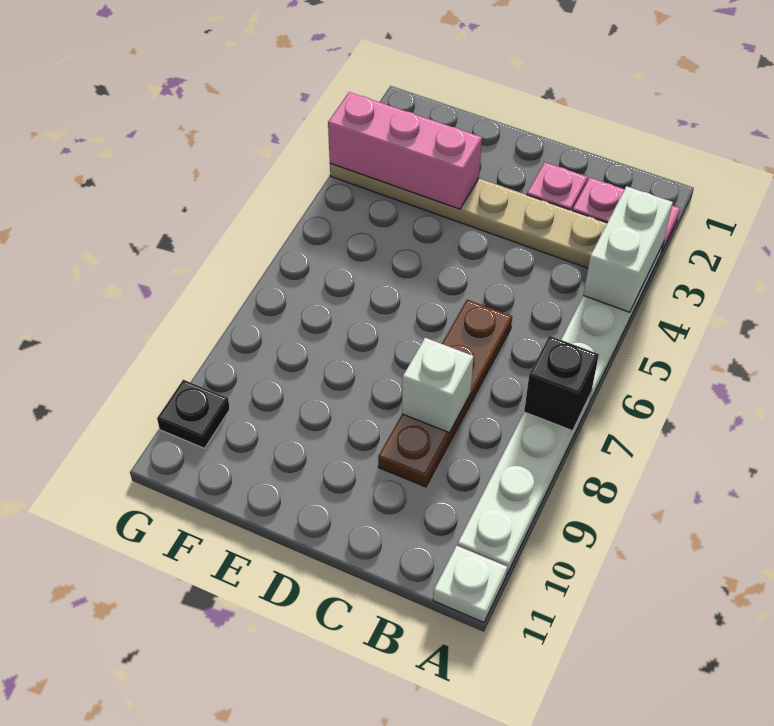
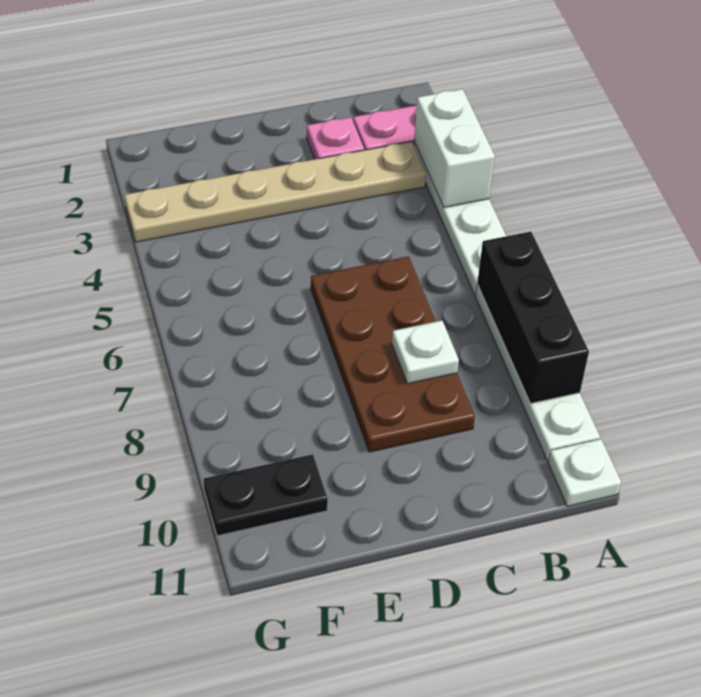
black brick A7 level 2 -> black brick A7:A9 level 2
brown plate C6:C9 level 1 -> brown plate C6:D9 level 1
white brick C8 level 2 -> white plate C8 level 2
pink brick E3:G3 level 2 -> none
black plate G10 level 1 -> black plate F10:G10 level 1

